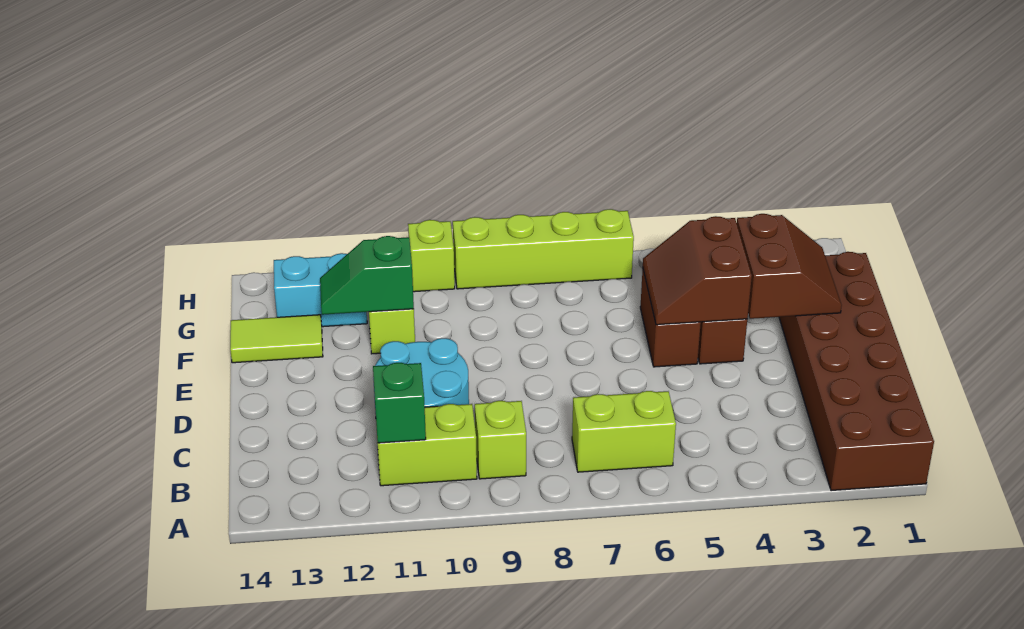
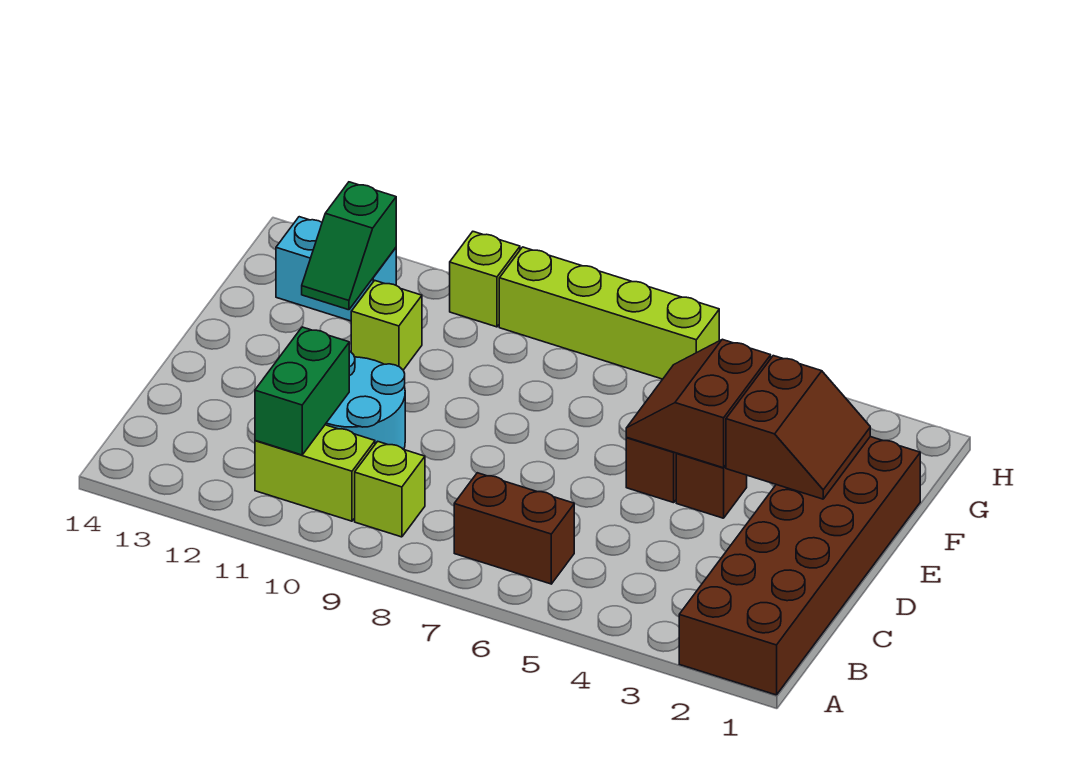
lime brick B6:B7 level 1 -> brown brick B6:B7 level 1
green brick B11 level 2 -> green brick B11:C11 level 2
green slope F11:F12 level 2 top 11 -> green slope F12:G12 level 2 top G
lime tile F13:F14 level 1 -> none

